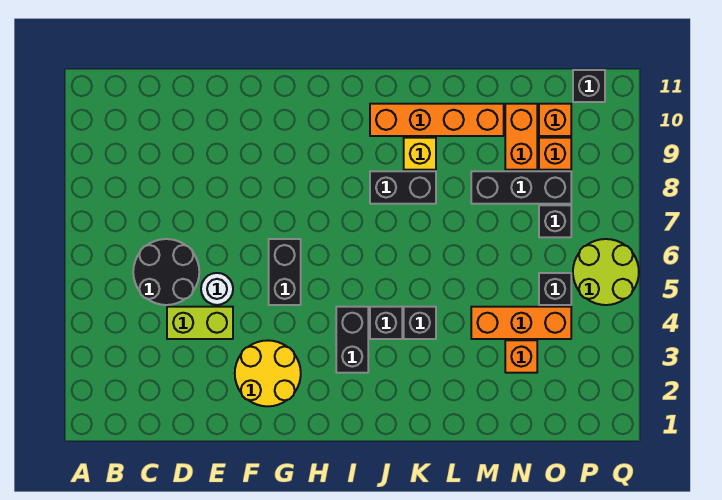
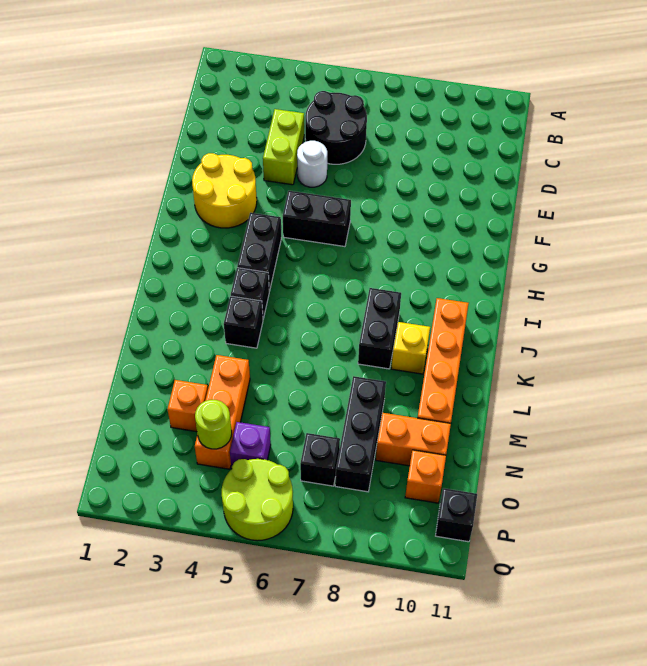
black brick I3:I4 level 1 -> black brick H4:I4 level 1
none -> lime round brick O4 level 2
black brick O5 level 1 -> purple brick O5 level 1
orange brick O9 level 1 -> none

